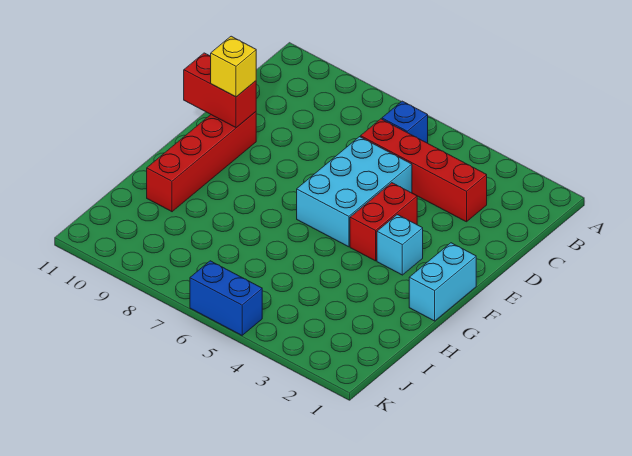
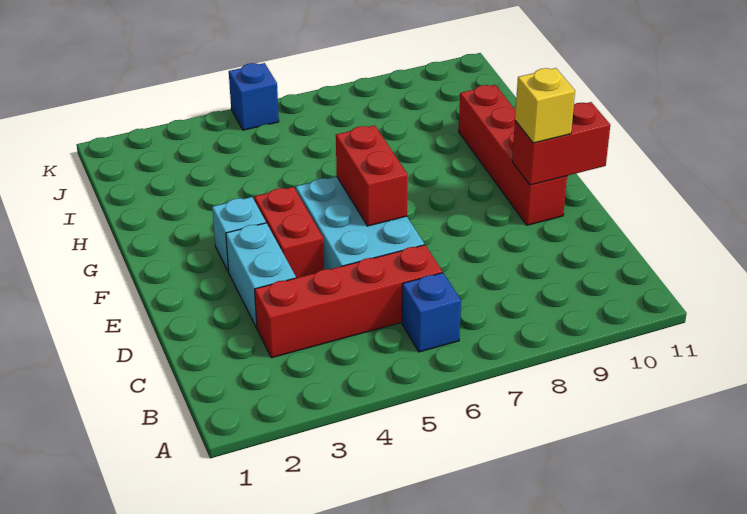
none -> red brick E6:F6 level 2
cyan brick F1:G1 level 1 -> cyan brick D3:E3 level 1
blue brick K5:K6 level 1 -> blue brick K5 level 1

